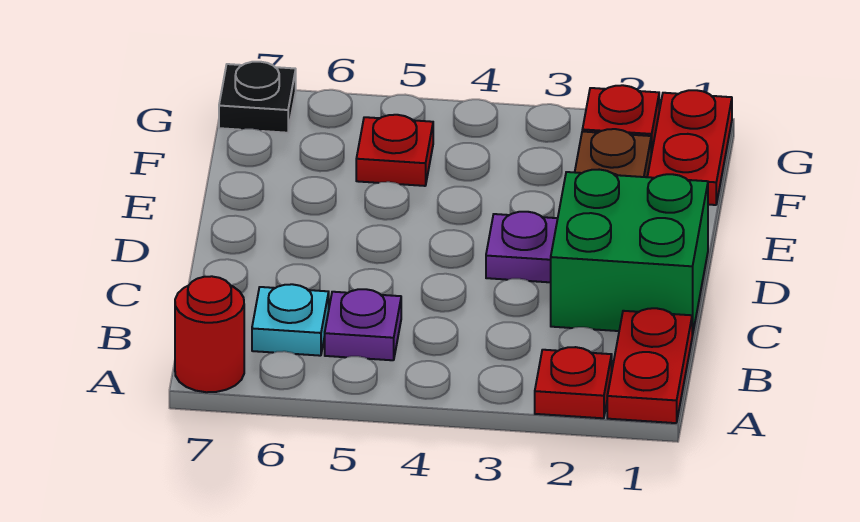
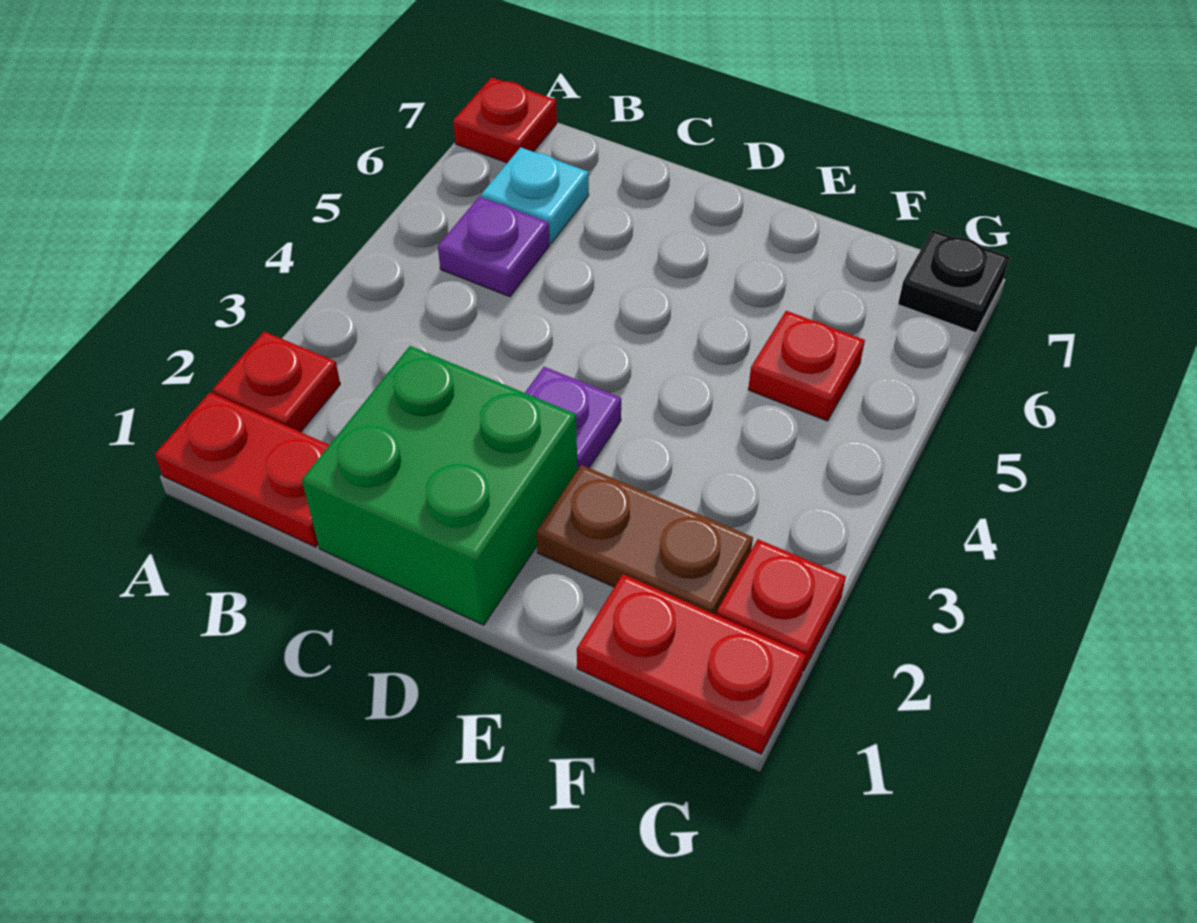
red round brick A7 level 1 -> red plate A7 level 1

